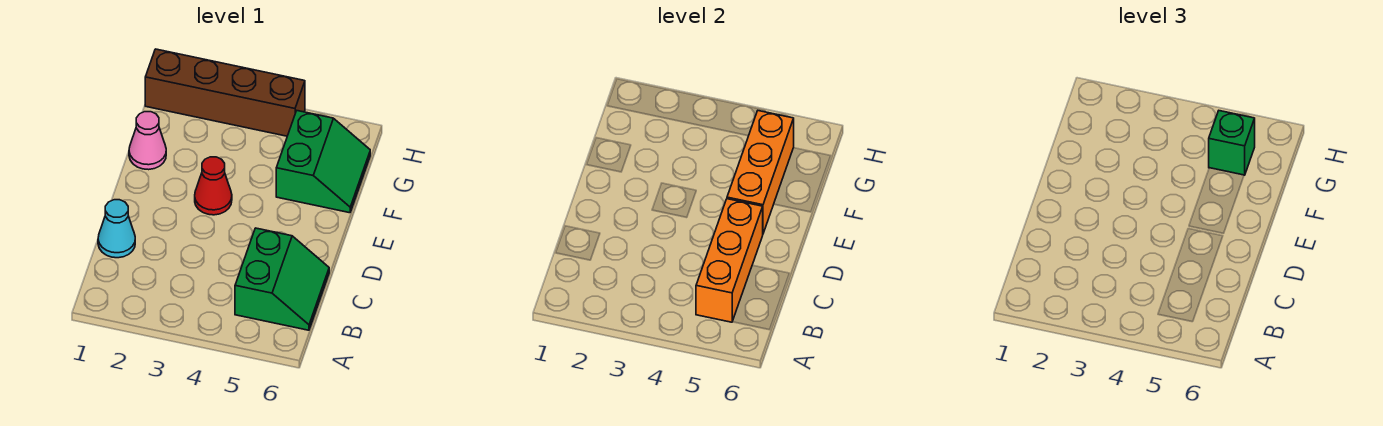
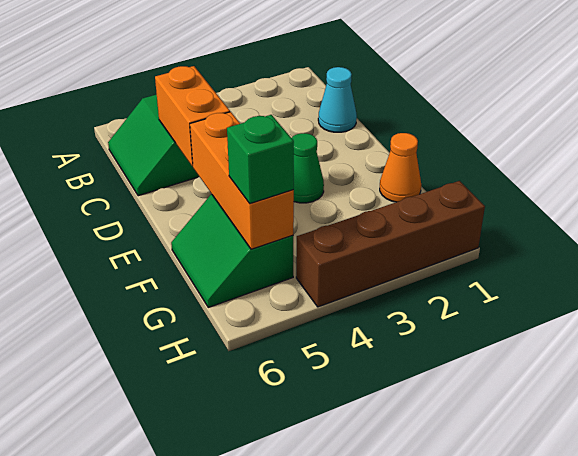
orange brick B5:D5 level 2 -> orange brick C5:D5 level 2
red cone E3 level 1 -> green cone E3 level 1
pink cone F1 level 1 -> orange cone F1 level 1

